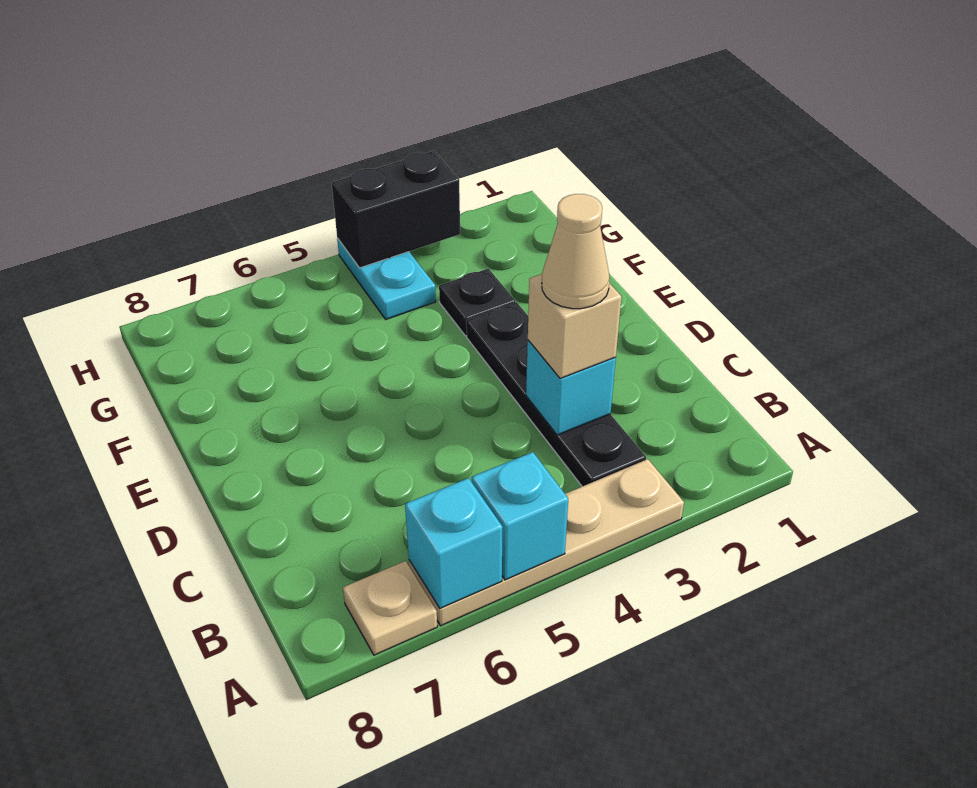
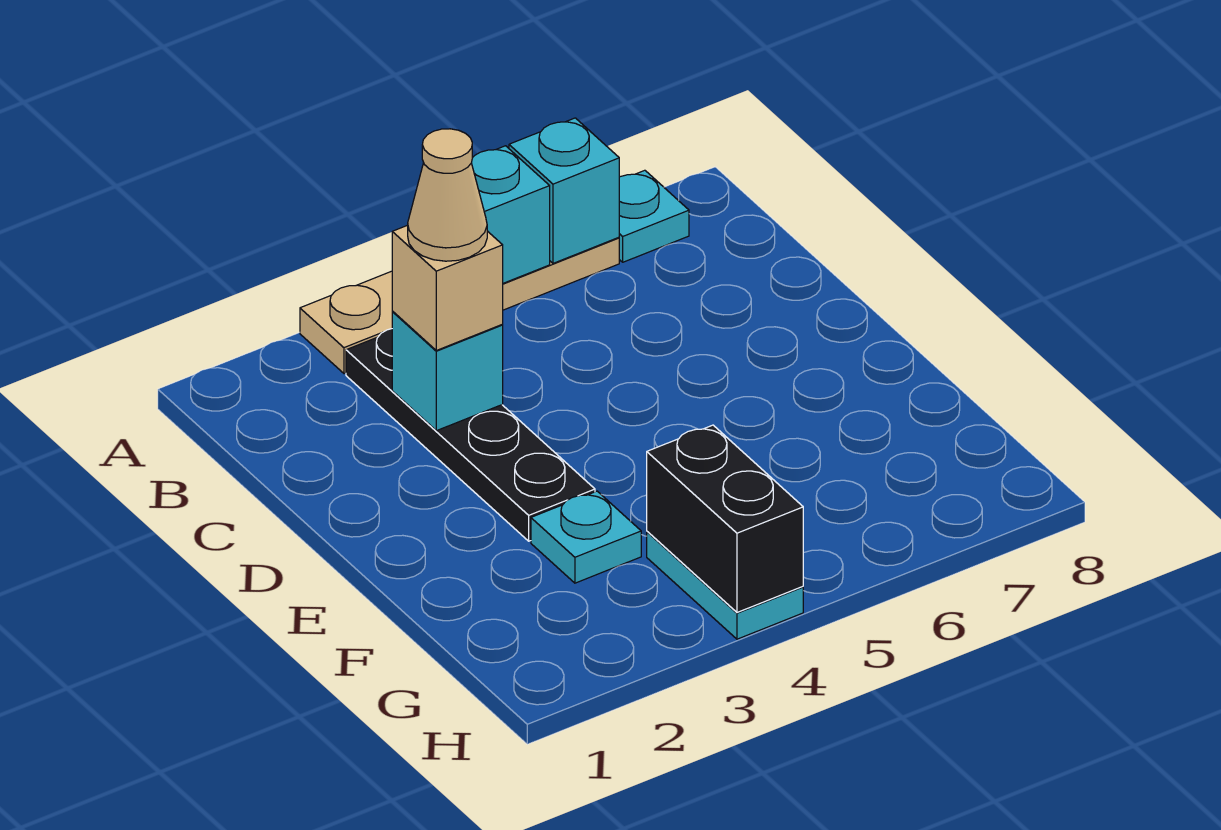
tan plate A7 level 1 -> cyan plate A7 level 1
black plate F3 level 1 -> cyan plate F3 level 1
black brick H3:H4 level 2 -> black brick G4:H4 level 2

